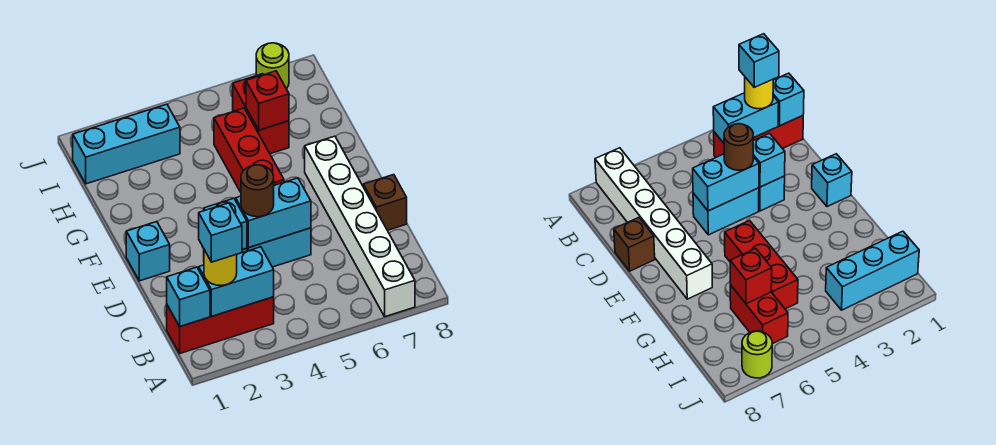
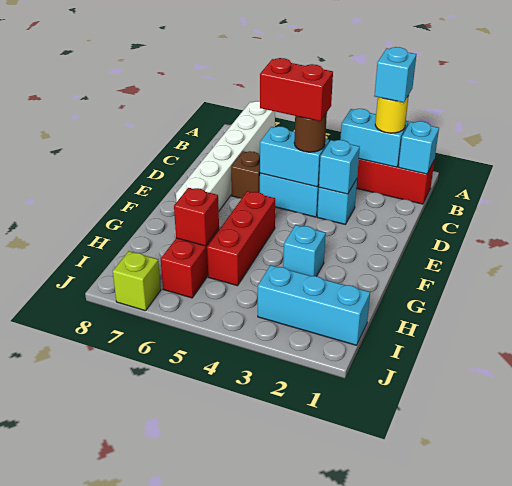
none -> red brick D4:D5 level 4
brown brick D8 level 1 -> brown brick D6 level 1
cyan brick E1 level 1 -> cyan brick G3 level 1
lime round brick J7 level 1 -> lime brick J7 level 1

